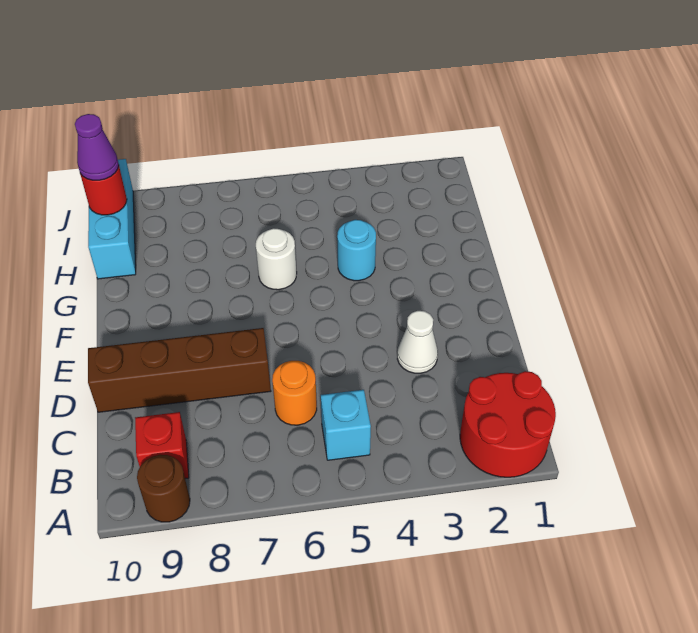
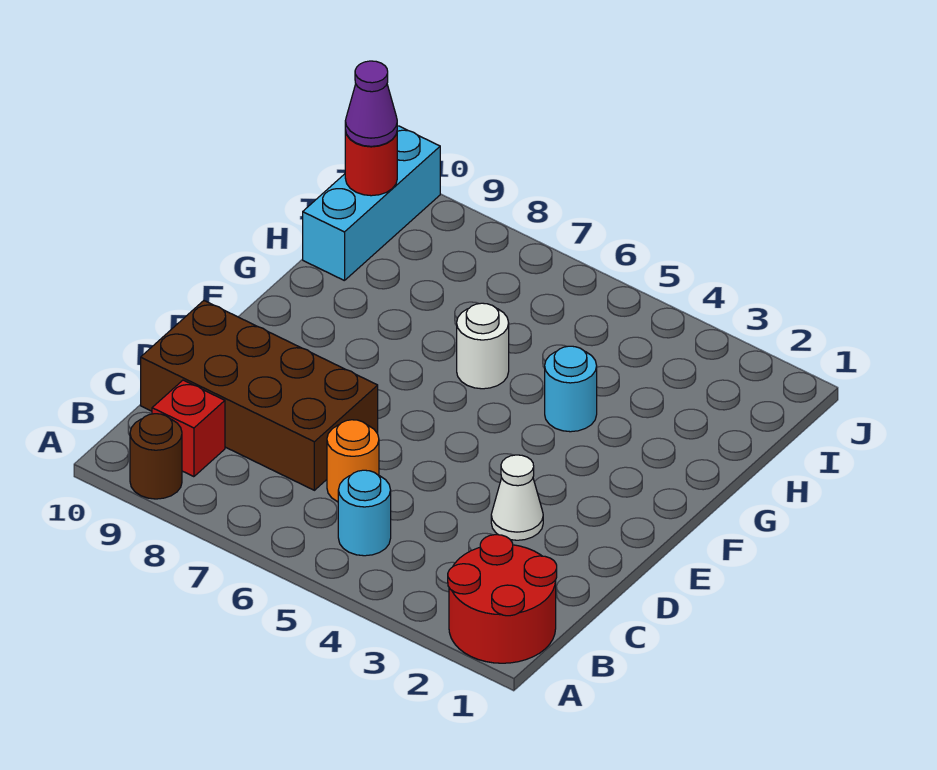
cyan brick B5 level 1 -> cyan round brick B5 level 1
brown brick D7:D10 level 1 -> brown brick C7:D10 level 1

